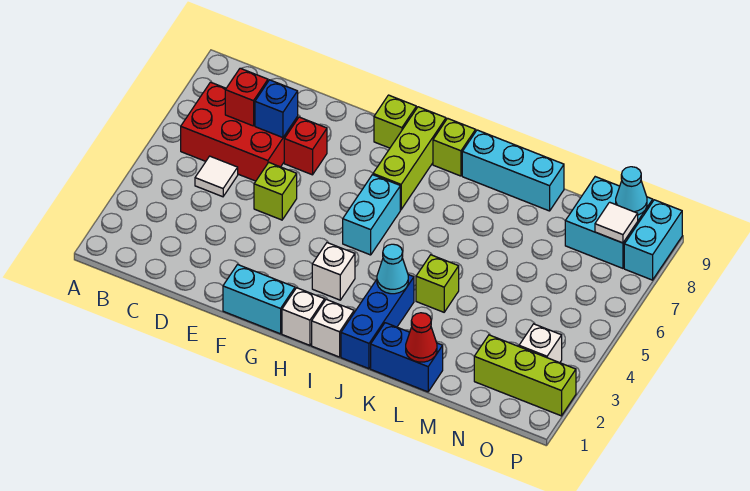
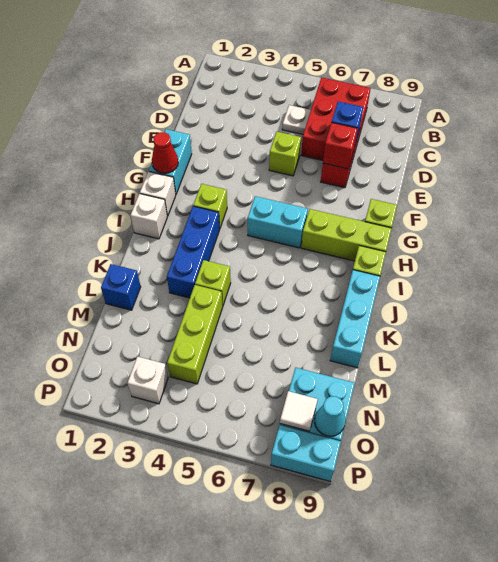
white tile C5 level 1 -> white plate C5 level 1
red brick C7 level 2 -> red brick E7 level 2
white brick H3 level 1 -> lime brick H3 level 1
blue brick J1:J3 level 1 -> blue brick I3:K3 level 1
cyan cone J3 level 2 -> none
blue brick K1:L1 level 1 -> blue brick L1 level 1
red cone L1 level 2 -> red cone G1 level 2
lime brick N2:P2 level 1 -> lime brick L4:N4 level 1

